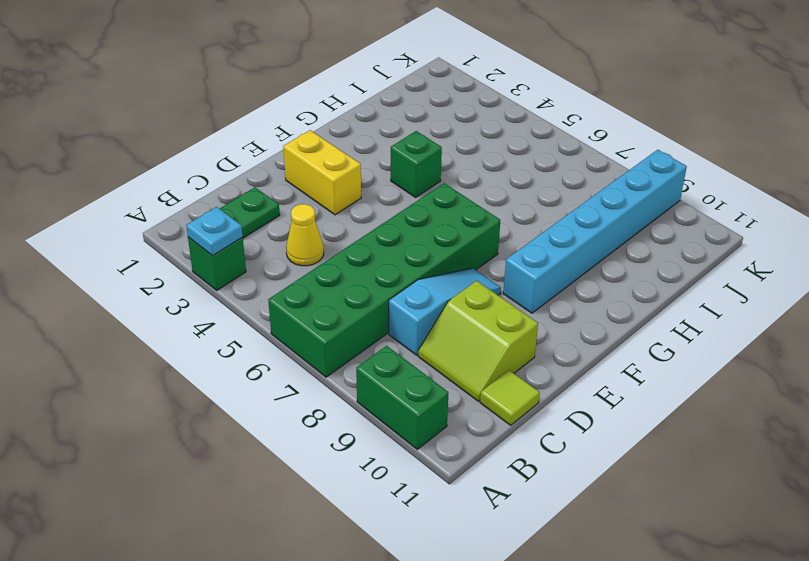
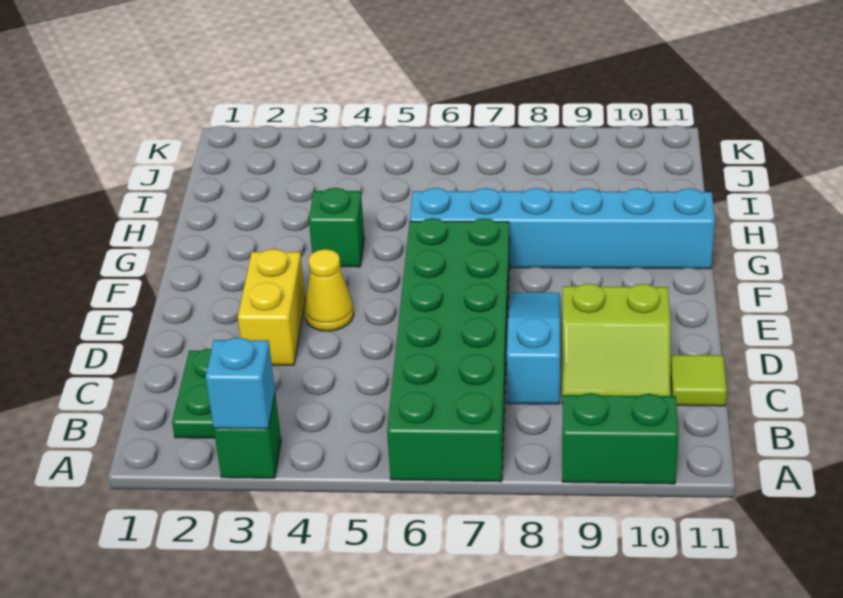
cyan plate A3 level 2 -> cyan brick A3 level 2
yellow cone C4 level 1 -> yellow cone E4 level 1
yellow brick E2:E3 level 1 -> yellow brick D3:E3 level 1
cyan brick F9:K9 level 1 -> cyan brick G6:G11 level 1

